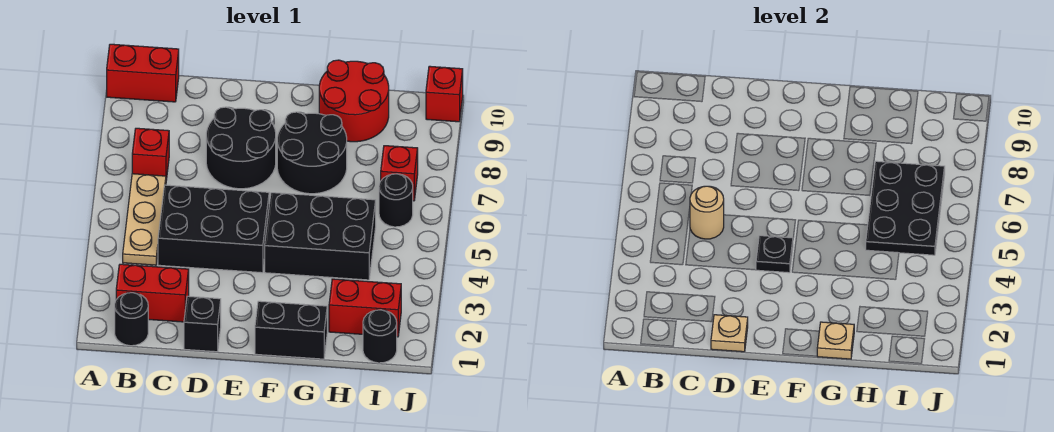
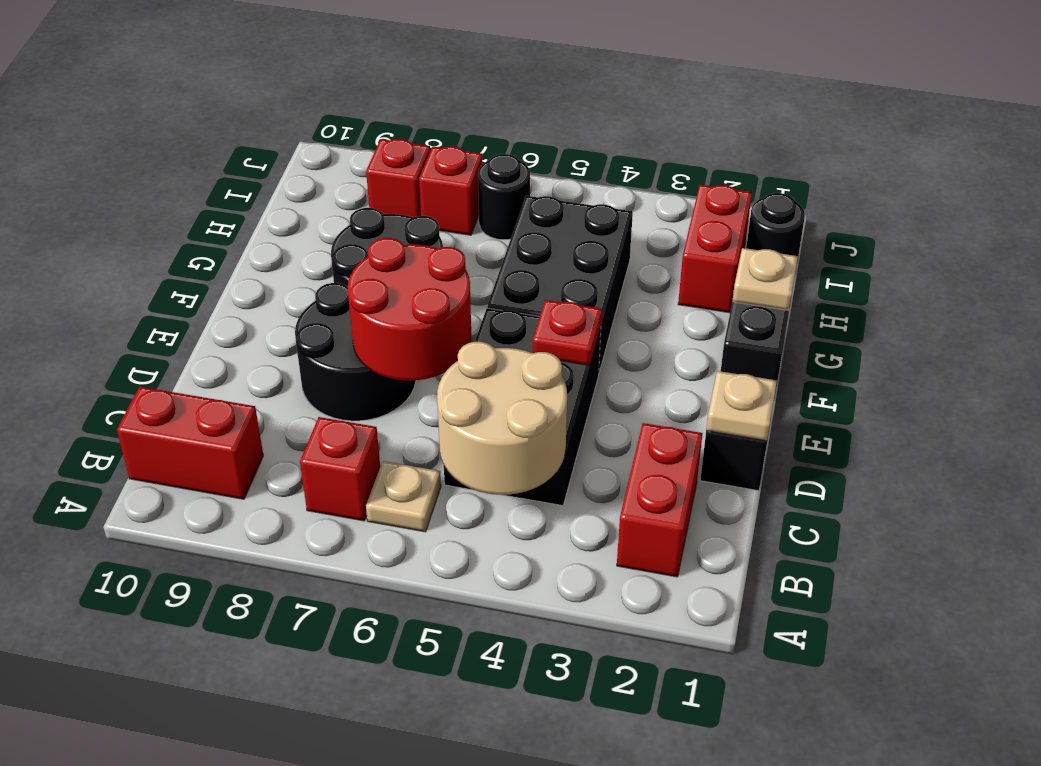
red brick A10:B10 level 1 -> red brick B9:B10 level 1
black round brick B1 level 1 -> none
tan plate B4:B6 level 1 -> tan plate B6 level 1
tan round brick C5 level 2 -> tan round brick B4:C5 level 2
black plate E4 level 2 -> red plate E4 level 2
red round brick G9:H10 level 1 -> red round brick D6:E7 level 2
black plate H5:I7 level 2 -> none
red brick J10 level 1 -> red brick I8 level 1

